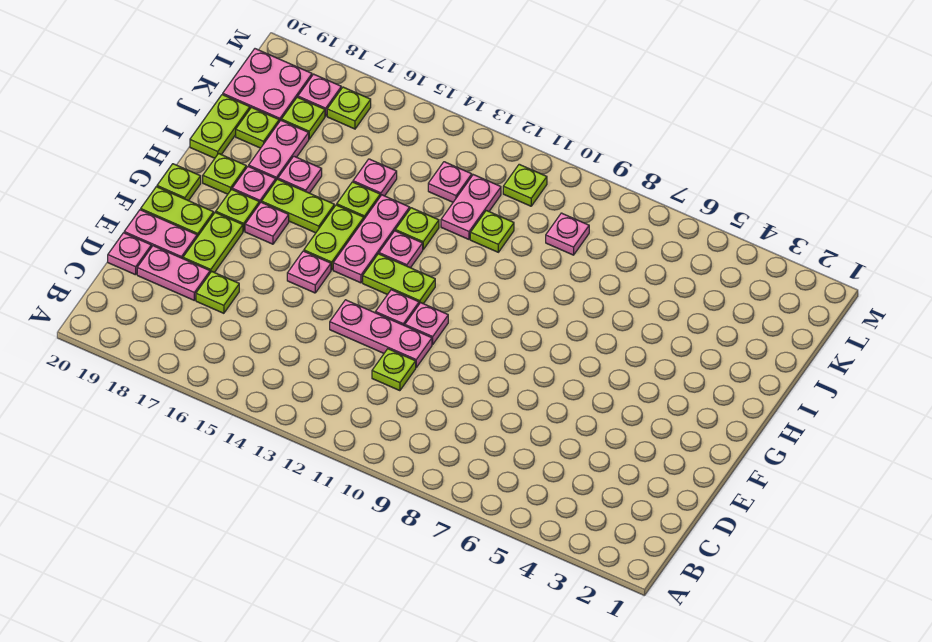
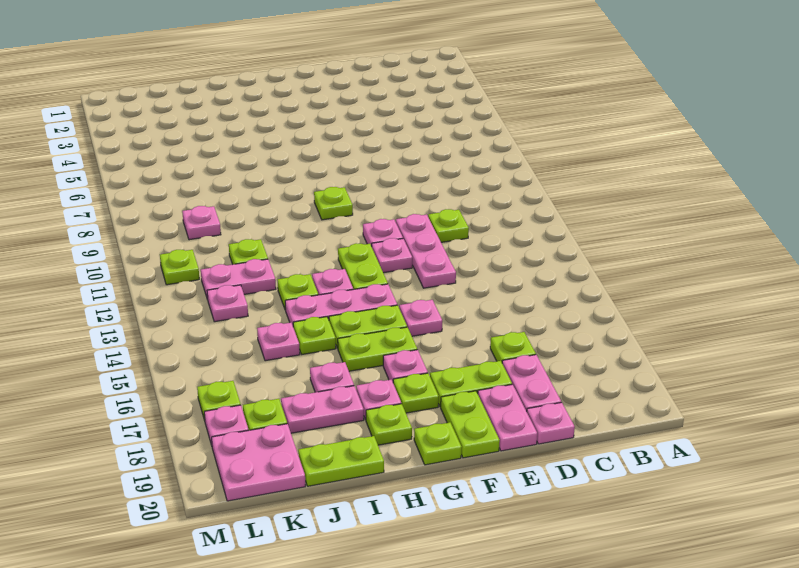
lime plate H16:H17 level 1 -> lime plate G16:H16 level 1
lime plate J19 level 1 -> lime plate G9 level 1

